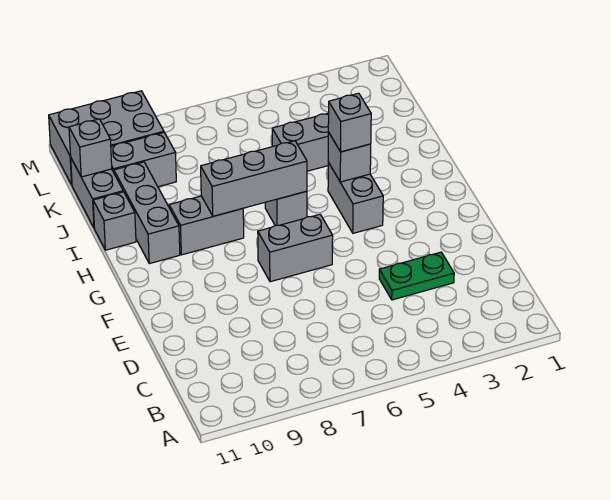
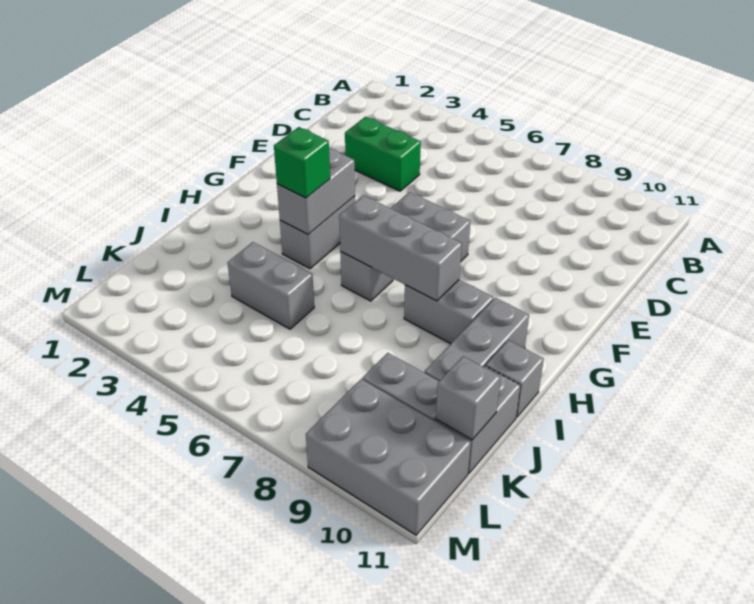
green plate D3:D4 level 1 -> green brick D3:D4 level 1
grey brick H4 level 2 -> grey brick G4:H4 level 2
grey brick H4 level 3 -> green brick H4 level 3

